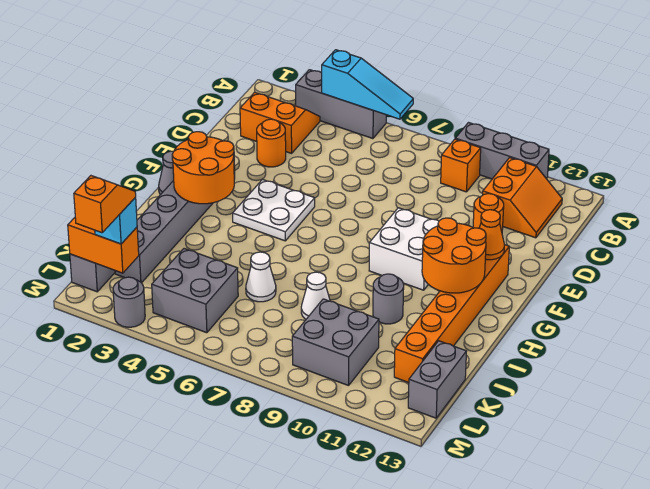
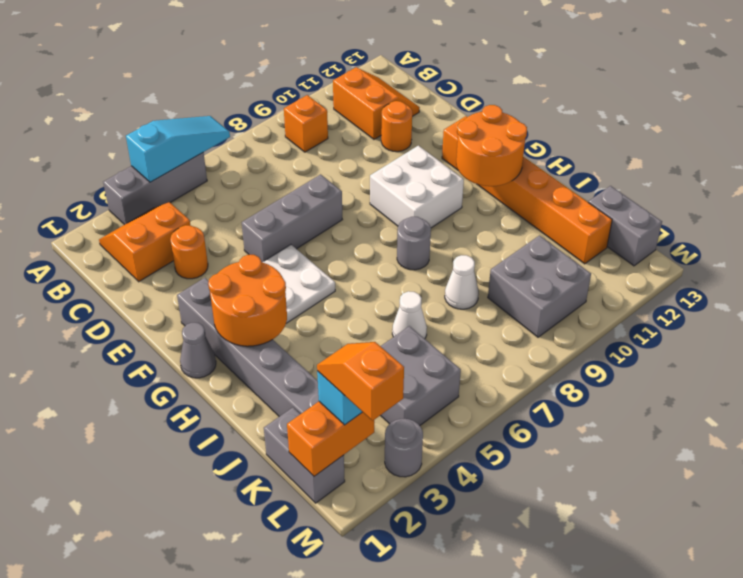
grey brick A9:A11 level 1 -> grey brick E5:E7 level 1
orange cone F12 level 2 -> none
grey round brick I10 level 1 -> grey round brick H8 level 1

